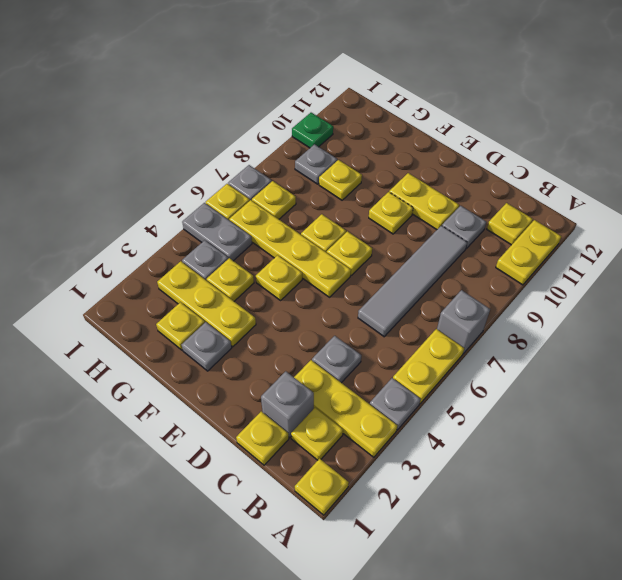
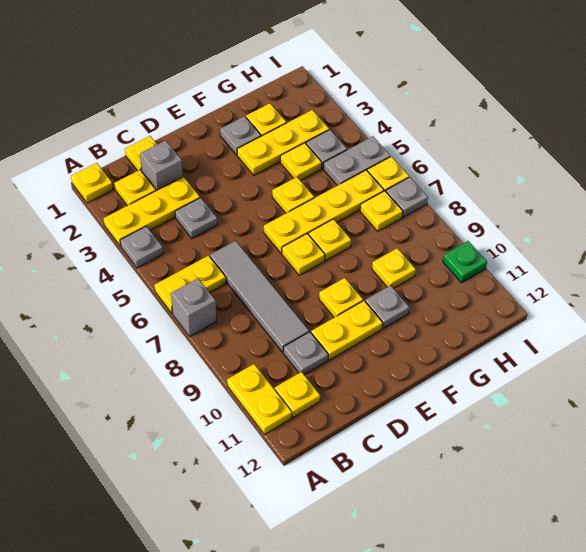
yellow plate A5:A6 level 1 -> yellow plate A6:B6 level 1
grey plate H9 level 1 -> grey plate F10 level 1

